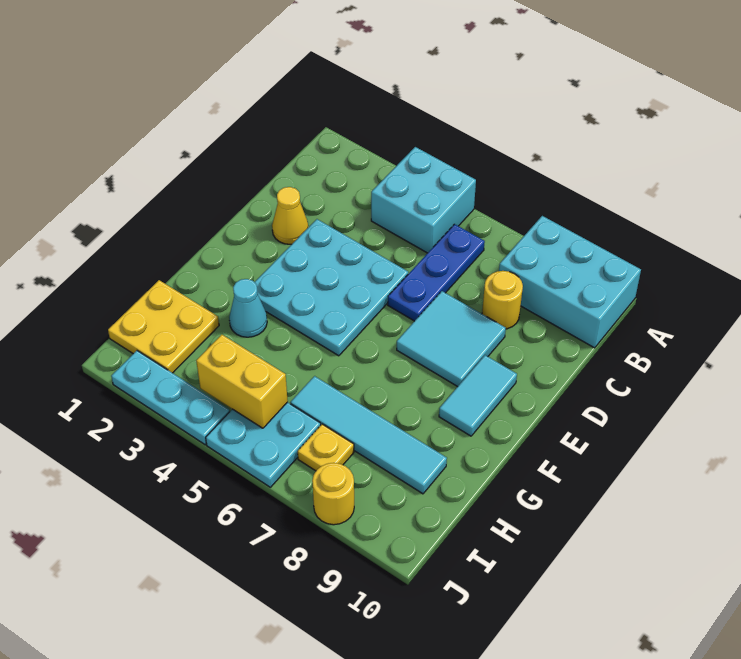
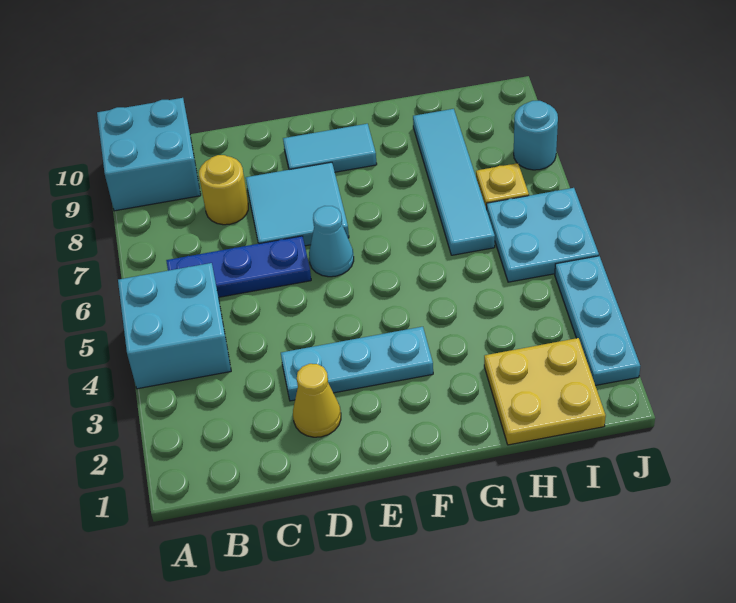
cyan brick A8:B10 level 1 -> cyan brick A9:B10 level 1
cyan plate D3:F5 level 1 -> cyan plate D3:F3 level 1
cyan cone G3 level 1 -> cyan cone E6 level 1
yellow brick I4:I5 level 2 -> none
yellow round brick J8 level 1 -> cyan round brick J8 level 1

